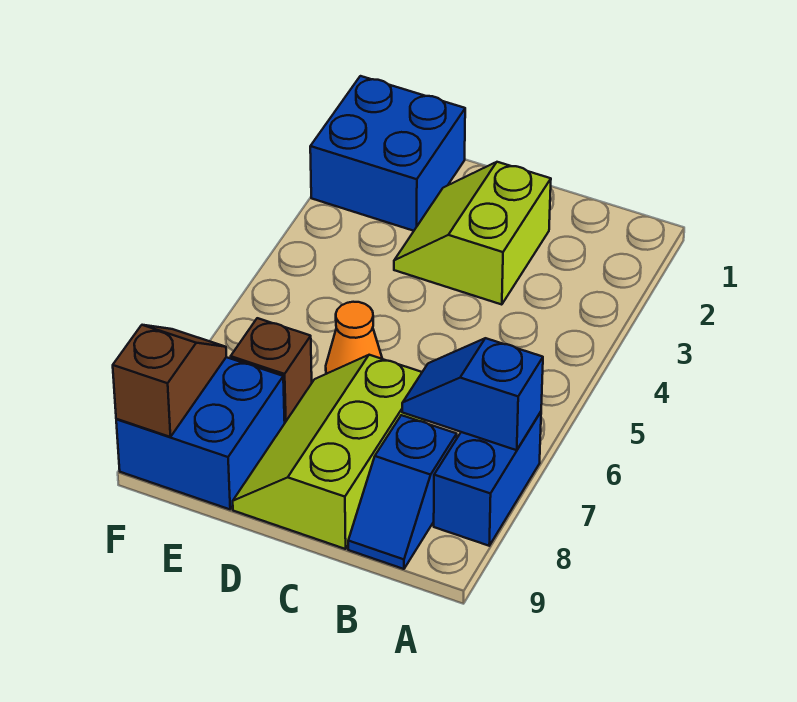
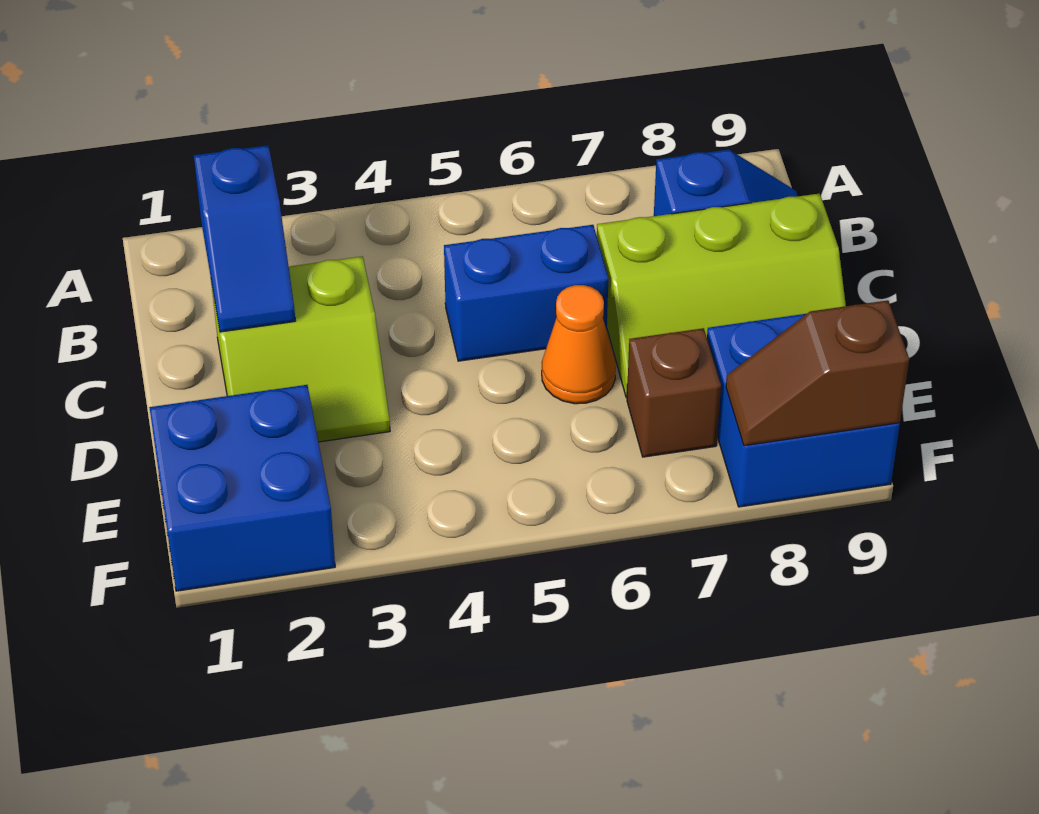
blue brick A7:A8 level 1 -> blue brick C5:C6 level 1
blue slope A7:B7 level 2 top A -> blue slope B2:C2 level 2 top B

